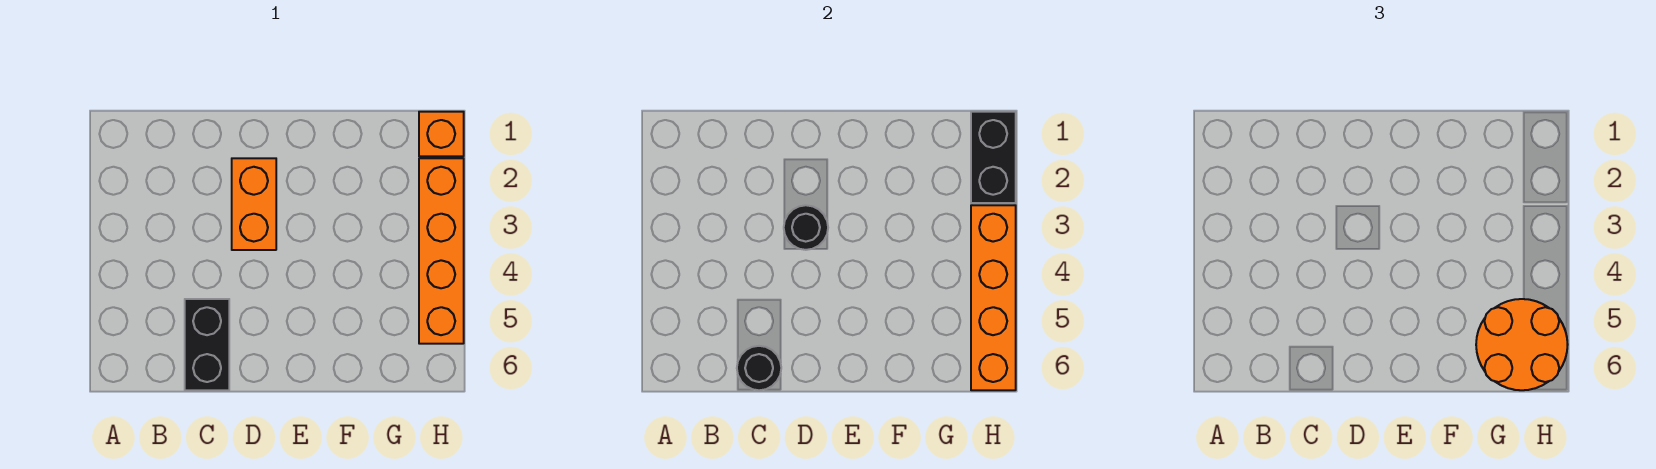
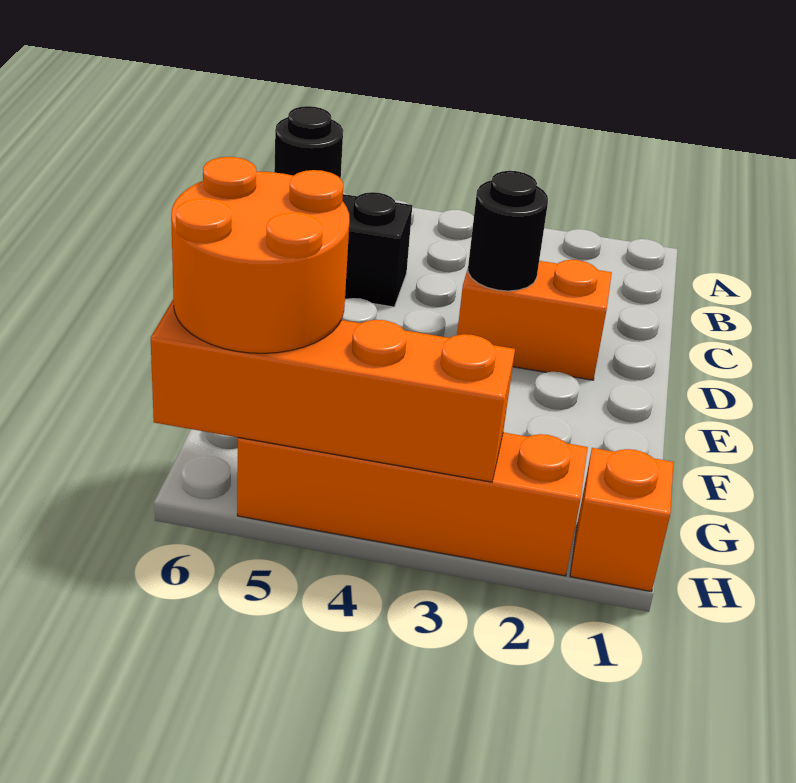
black brick H1:H2 level 2 -> none

